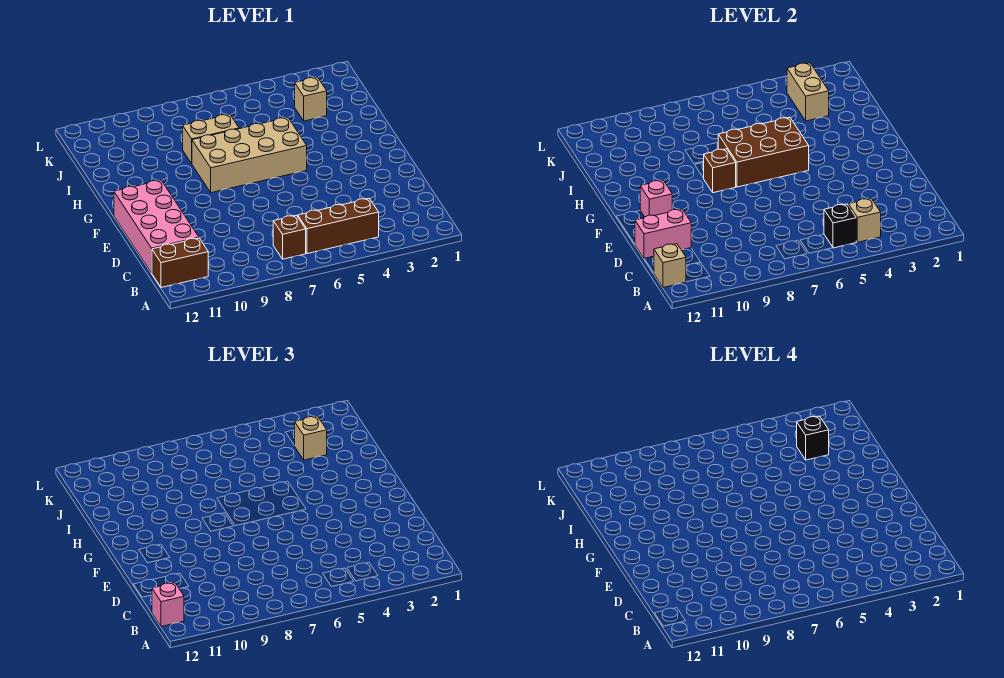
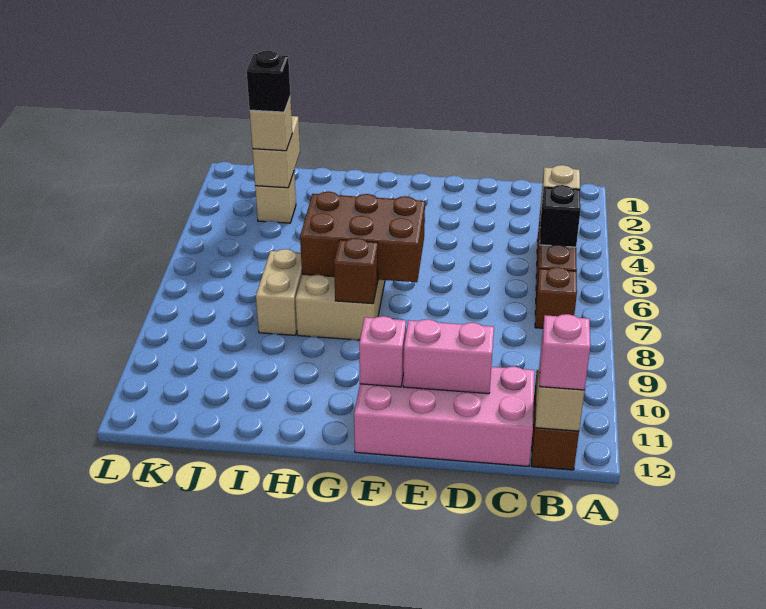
pink brick D11:D12 level 2 -> pink brick D11:E11 level 2
brown brick G5:H7 level 2 -> brown brick F6:H7 level 2
tan brick J3:K3 level 2 -> tan brick J2:J3 level 2

